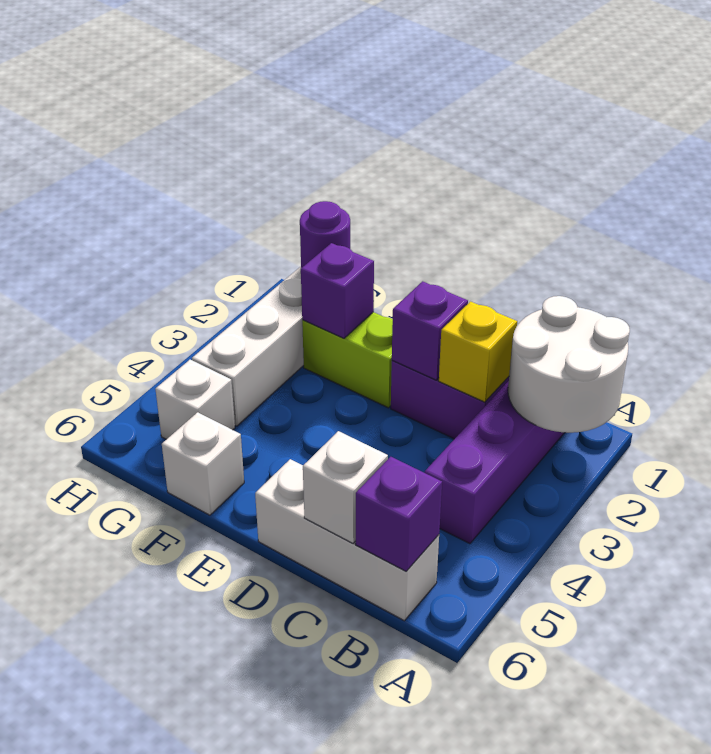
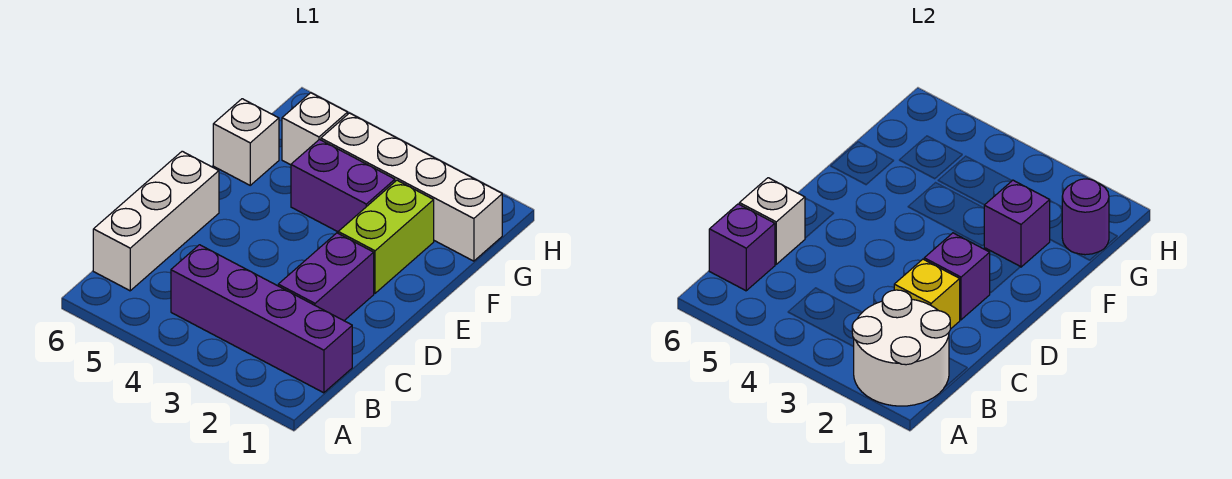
none -> purple brick F3:F4 level 1

